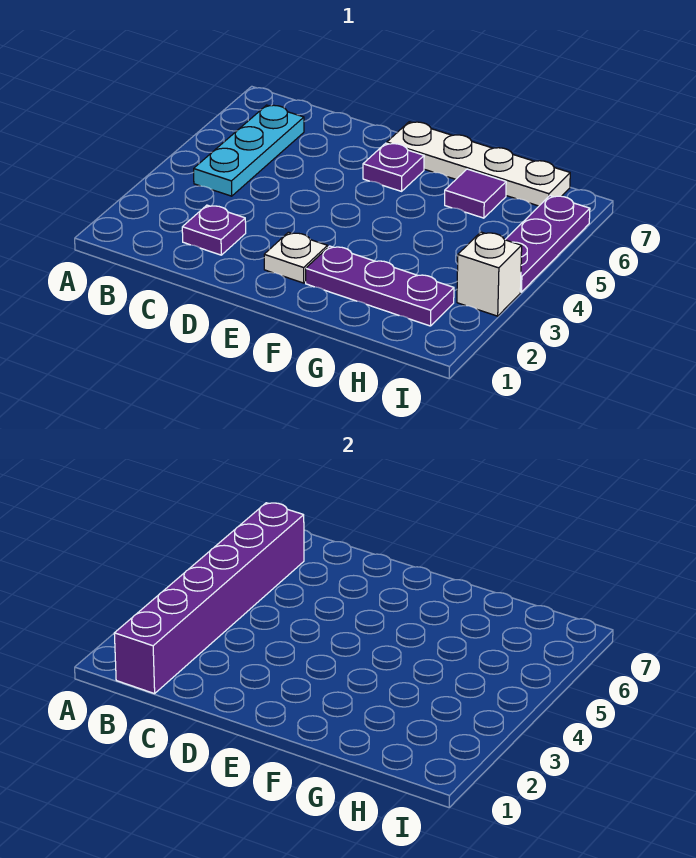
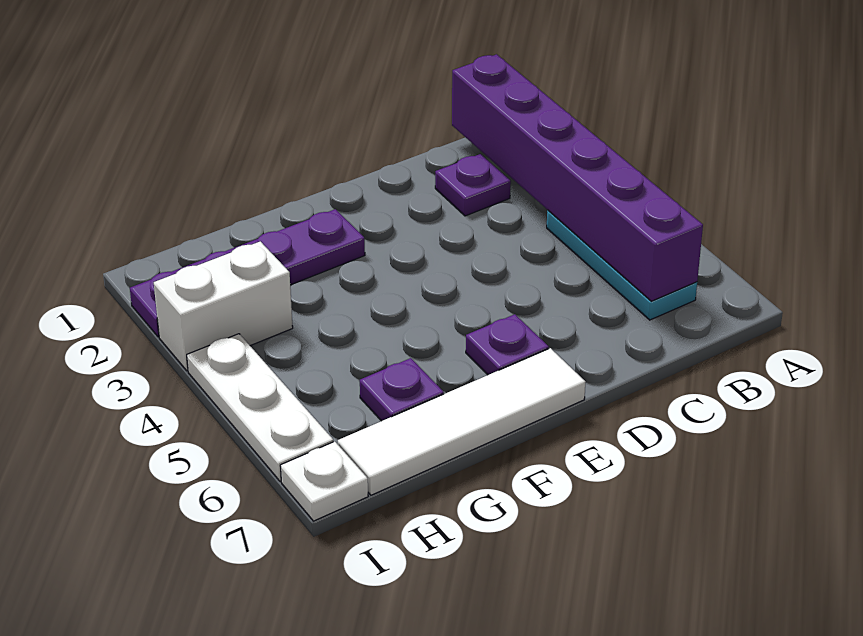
white plate E2 level 1 -> white plate I7 level 1
white plate E7:H7 level 1 -> white tile E7:H7 level 1
purple plate F2:H2 level 1 -> purple plate F2:I2 level 1
purple tile G6 level 1 -> purple plate G6 level 1
white brick I3 level 1 -> white brick H3:I3 level 1
purple plate I4:I6 level 1 -> white plate I4:I6 level 1

